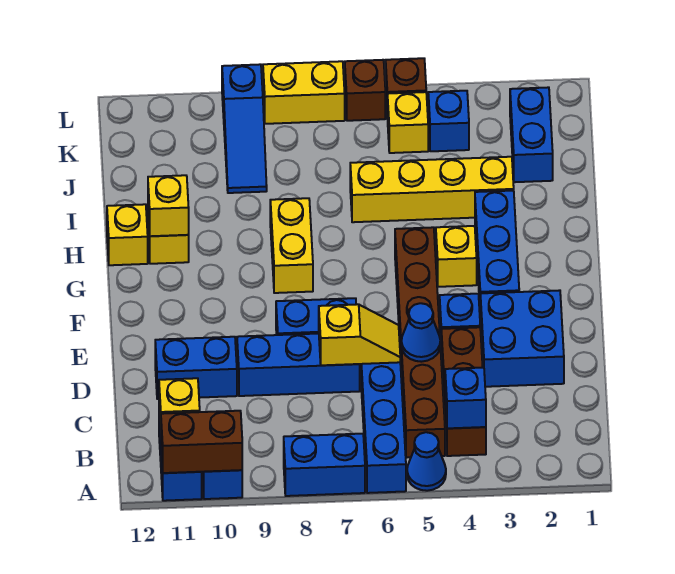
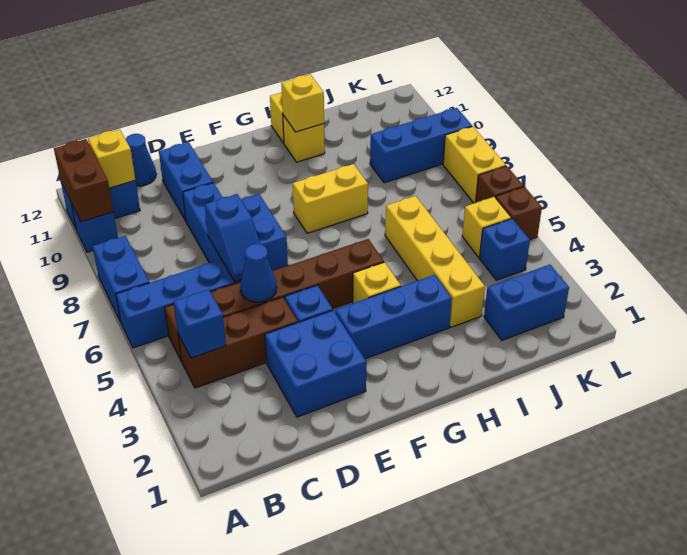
blue cone A5 level 1 -> blue cone C12 level 1
yellow slope D6:D7 level 2 top 7 -> blue slope D6:D7 level 2 top 7
blue slope J9:L9 level 1 top L -> blue brick J9:L9 level 1

